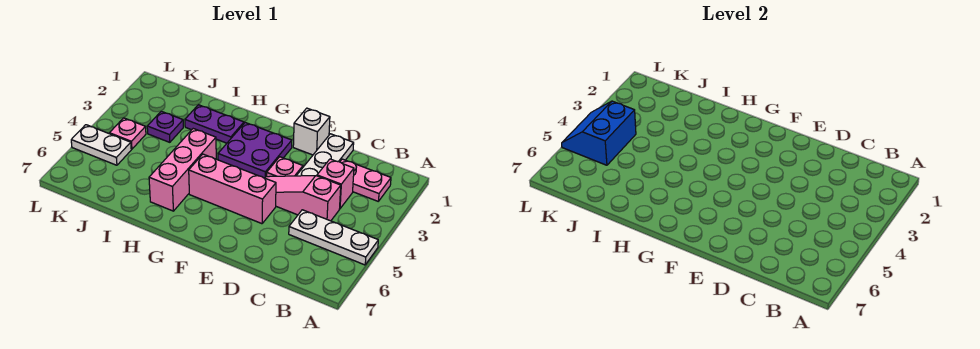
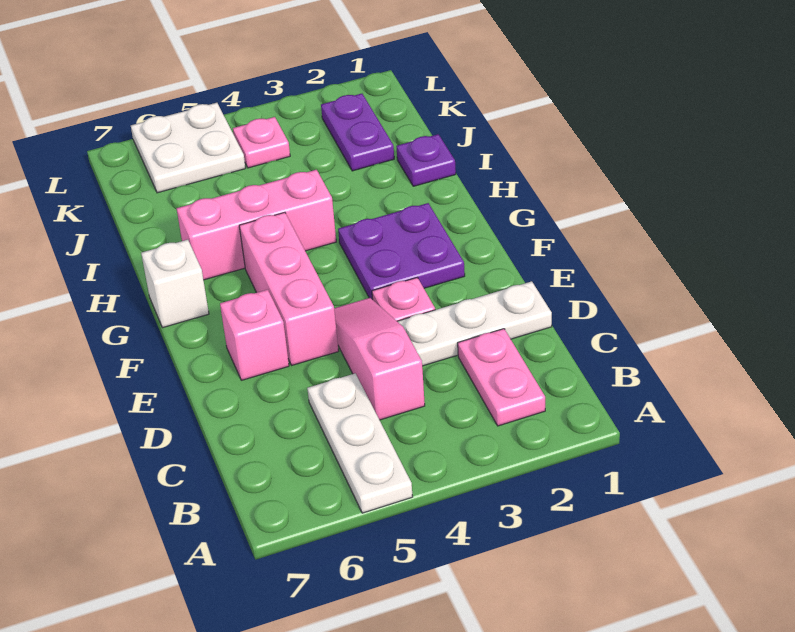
pink brick C3 level 1 -> pink brick E6 level 1
white brick E1 level 1 -> white brick G7 level 1
purple plate H2:I2 level 1 -> purple plate J2:K2 level 1
purple plate J3 level 1 -> purple plate I1 level 1
blue slope K4:L5 level 2 top K -> none
white plate K5:L5 level 1 -> white plate K5:L6 level 1

